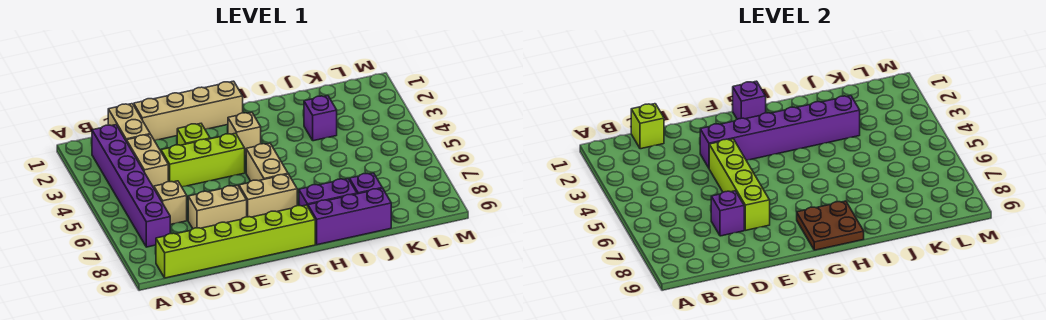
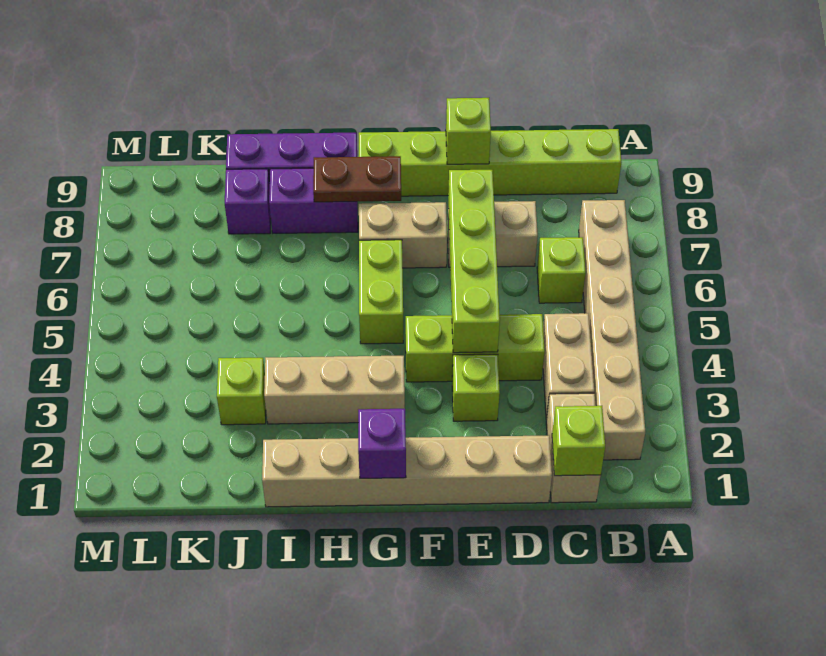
purple brick B2:B7 level 1 -> tan brick B2:B7 level 1
tan brick C6 level 1 -> lime brick C6 level 1
tan brick D1:G1 level 1 -> tan brick D1:I1 level 1
purple brick D7 level 2 -> none
purple brick E3:J3 level 2 -> none
none -> lime brick E9 level 2
tan brick G3 level 1 -> tan brick G3:I3 level 1
tan brick G5:G6 level 1 -> lime brick G5:G6 level 1
brown plate G8:H9 level 2 -> brown plate G8:H8 level 2
purple brick J3 level 1 -> lime brick J3 level 1

